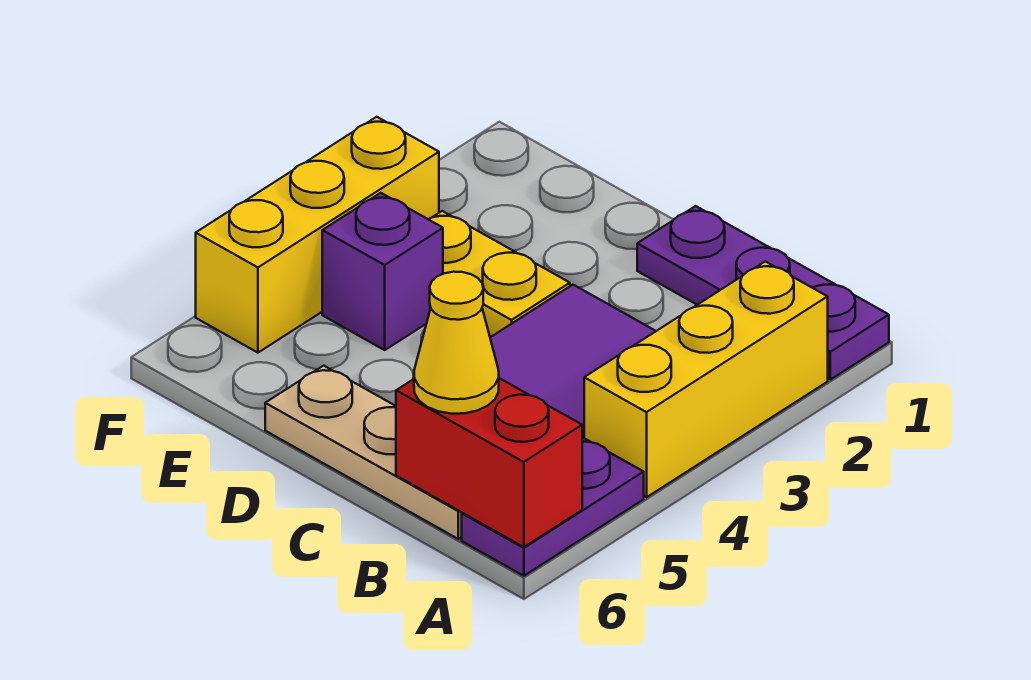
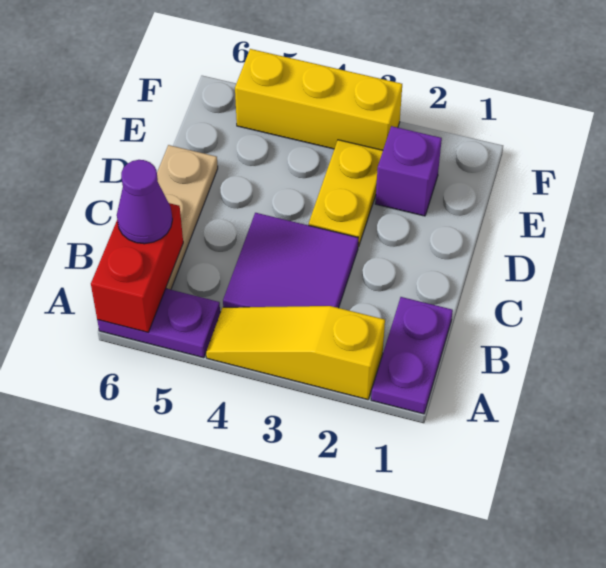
purple plate A1:C1 level 1 -> purple plate A1:B1 level 1
yellow brick A2:A4 level 1 -> yellow slope A2:A4 level 1 top 2
yellow cone B6 level 3 -> purple cone B6 level 3
purple brick E4 level 1 -> purple brick E2 level 1

